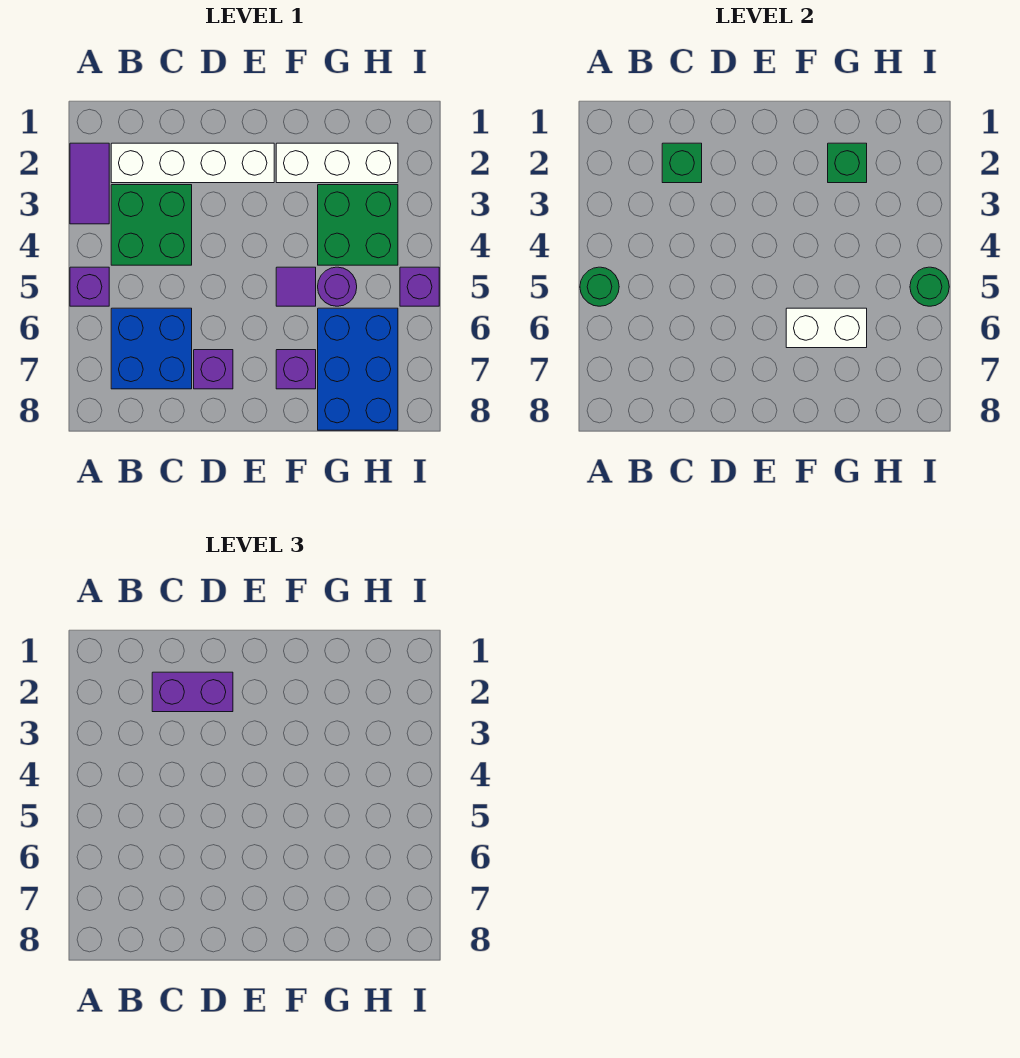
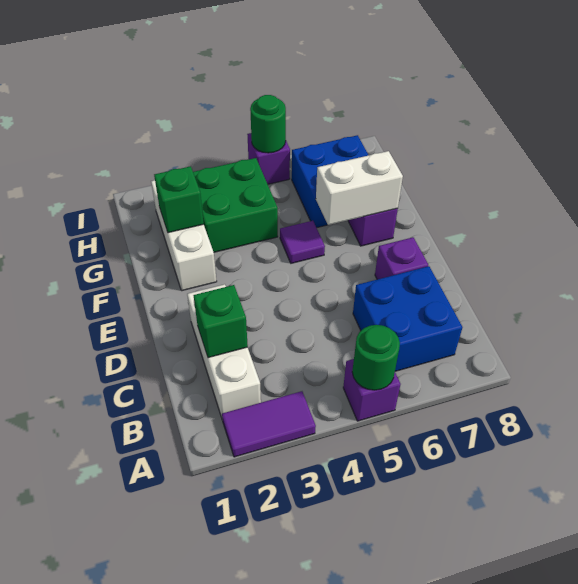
white brick B2:E2 level 1 -> white brick B2:D2 level 1
green brick B3:C4 level 1 -> none
purple brick C2:D2 level 3 -> none
white brick F6:G6 level 2 -> white brick F6:F7 level 2
purple round brick G5 level 1 -> none
blue brick G6:H8 level 1 -> blue brick G6:H7 level 1

